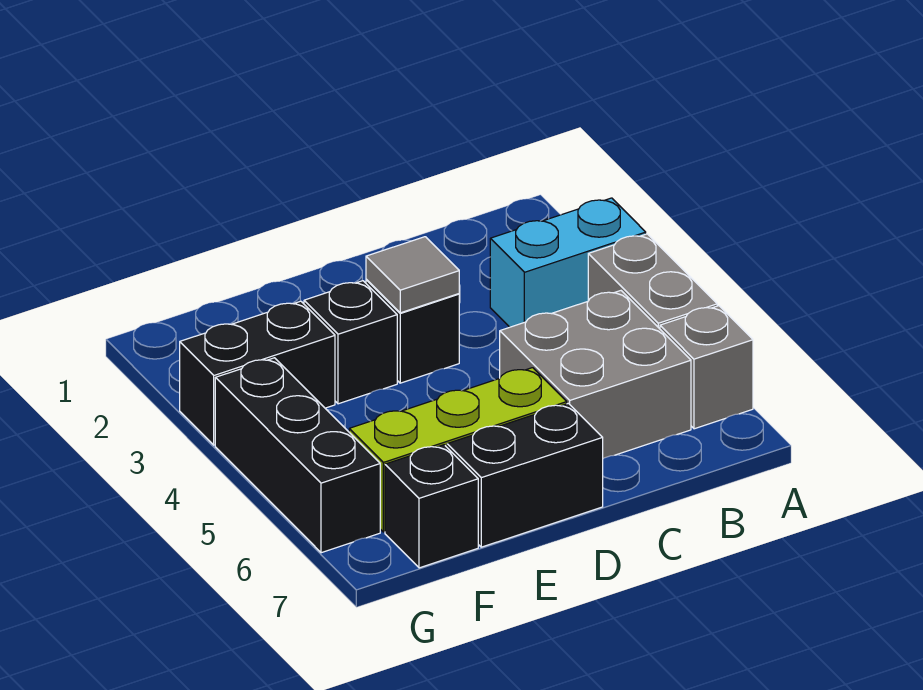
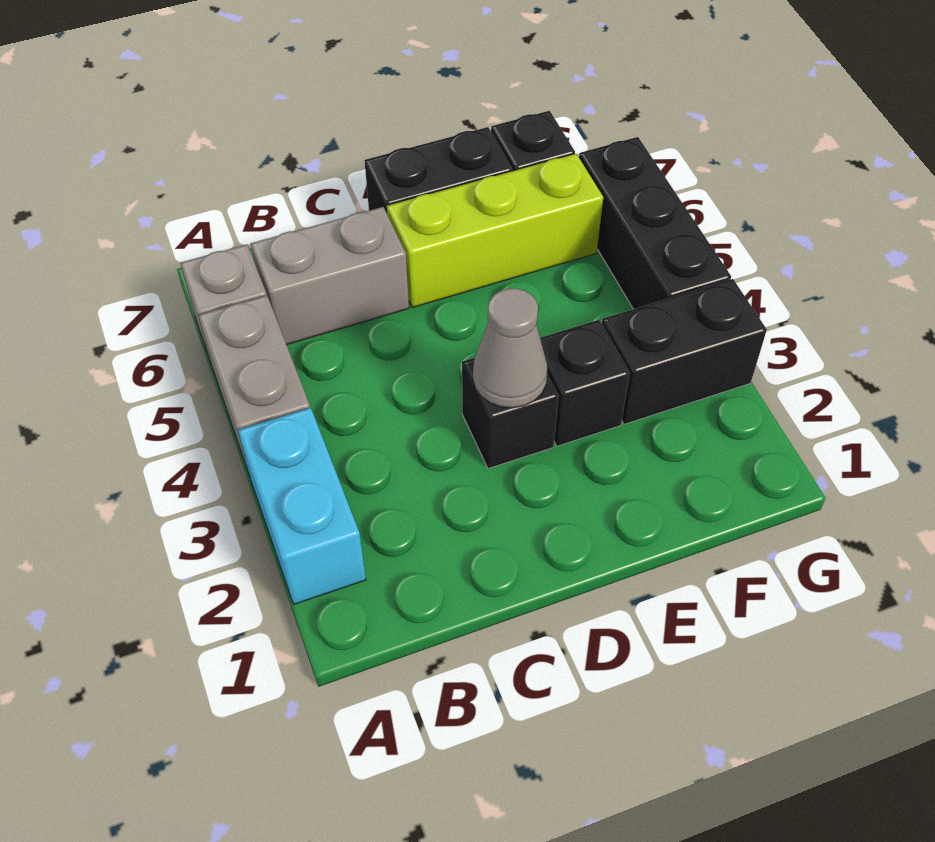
cyan brick A3:B3 level 1 -> cyan brick A2:A3 level 1
grey brick B5:C6 level 1 -> grey brick B6:C6 level 1
grey tile D3 level 2 -> grey cone D3 level 2

